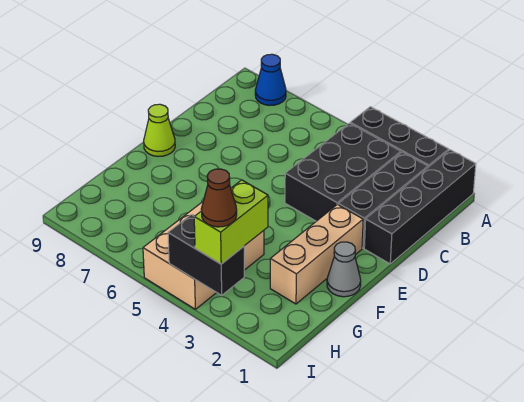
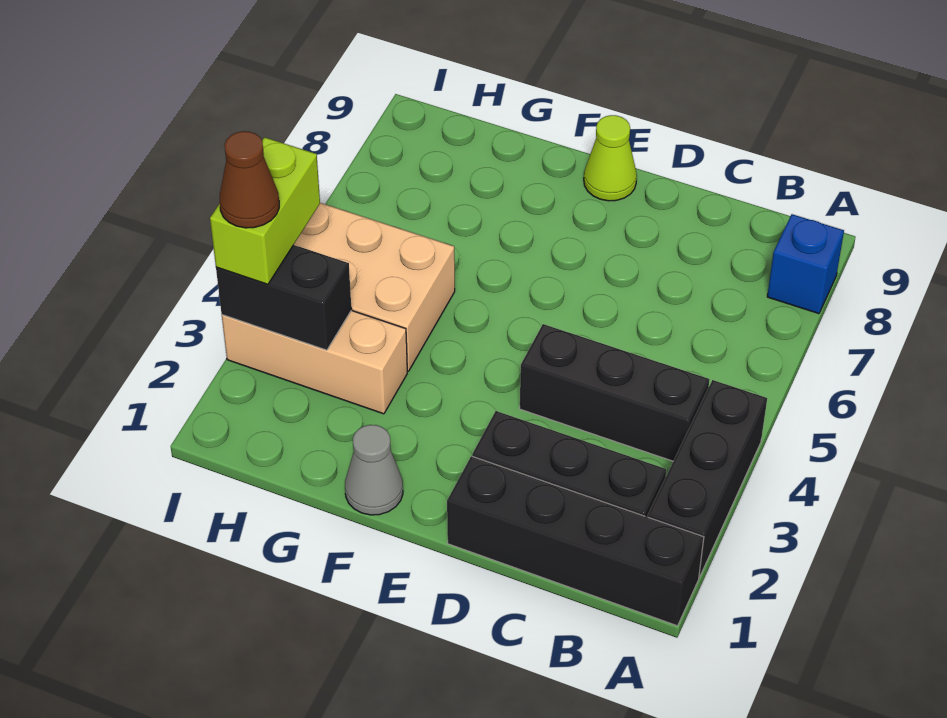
blue cone A8 level 1 -> blue brick A8 level 1
black brick B3:D4 level 1 -> black brick B4:D4 level 1
tan brick E2:G2 level 1 -> tan brick G3:I3 level 1
lime brick H3:I3 level 3 -> lime brick I3:I4 level 3
black brick I3:I4 level 2 -> black brick H3:I3 level 2

